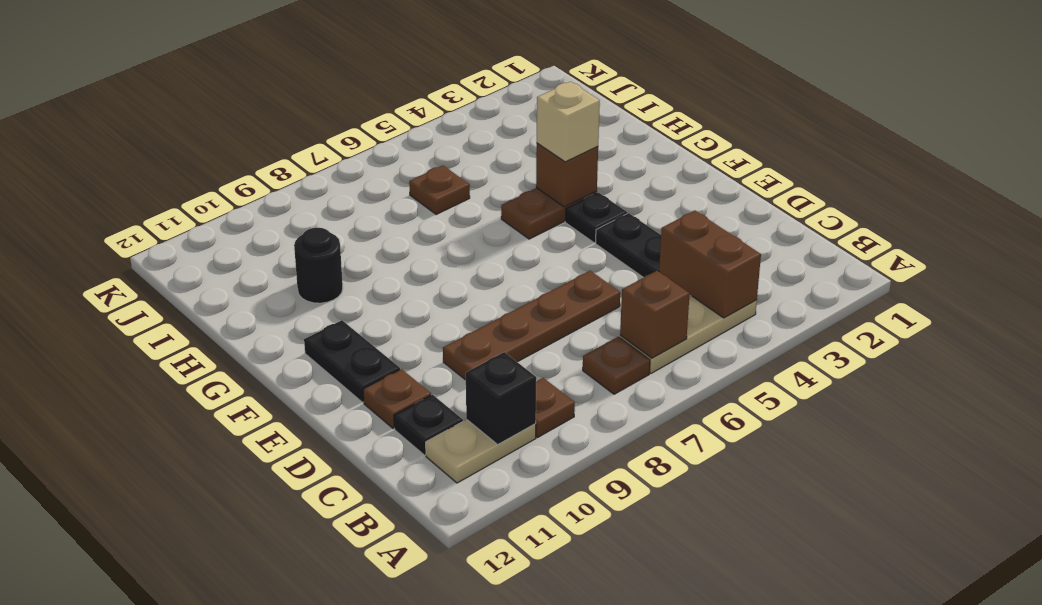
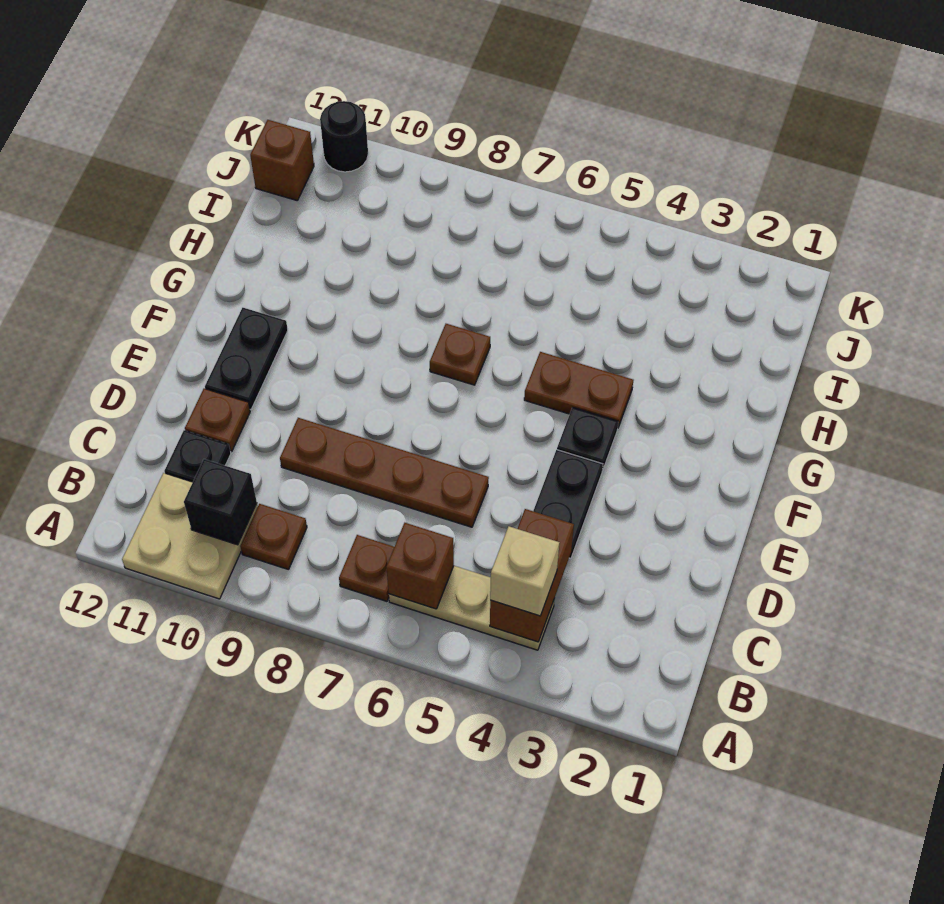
tan plate B10:B11 level 1 -> tan plate A10:B11 level 1
brown brick G4 level 2 -> brown brick J12 level 1
tan brick G4 level 3 -> tan brick B4 level 3
black round brick H10 level 1 -> black round brick K11 level 1
brown plate I6 level 1 -> brown plate G7 level 1

